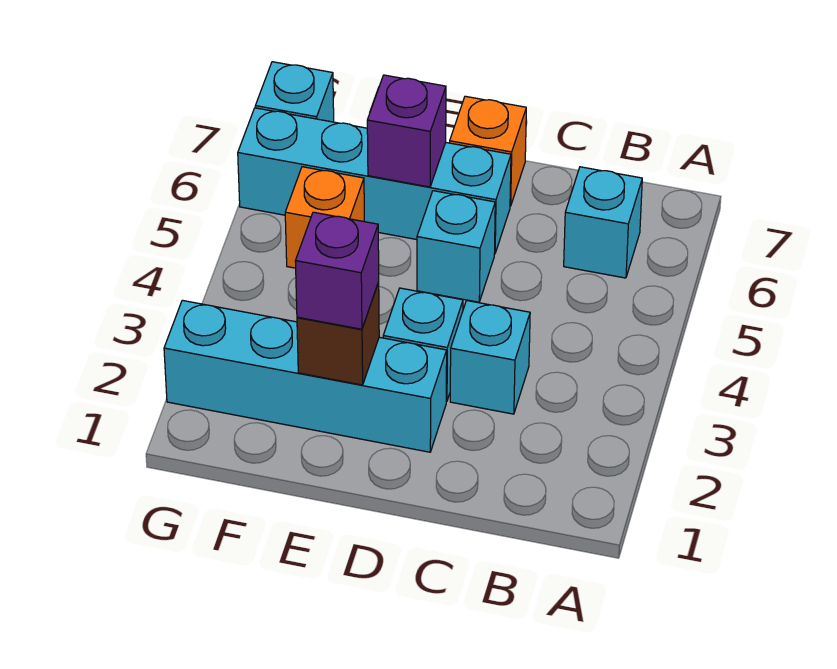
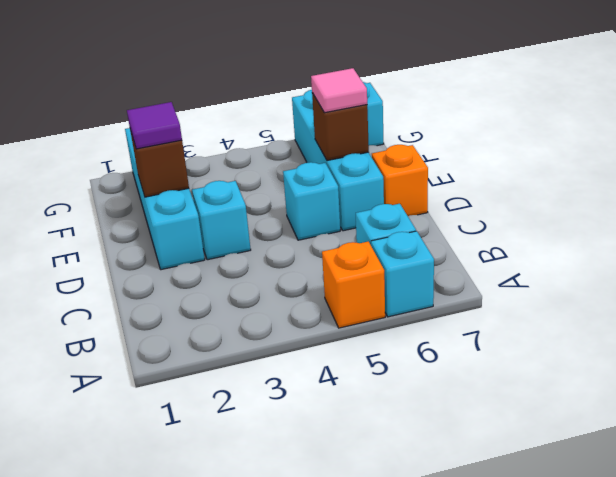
cyan brick C3 level 1 -> cyan brick A6 level 1
purple brick E2 level 3 -> purple tile E2 level 3
purple brick E6 level 2 -> brown brick E6 level 2
none -> pink tile E6 level 3
orange brick F5 level 1 -> orange brick A5 level 1

